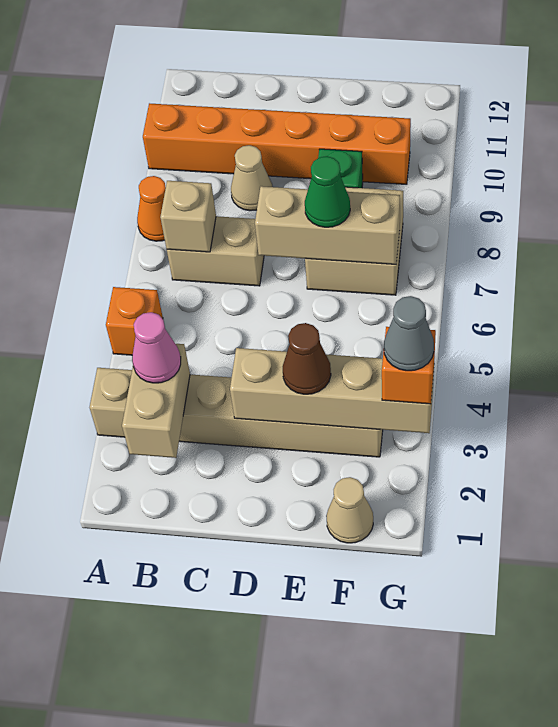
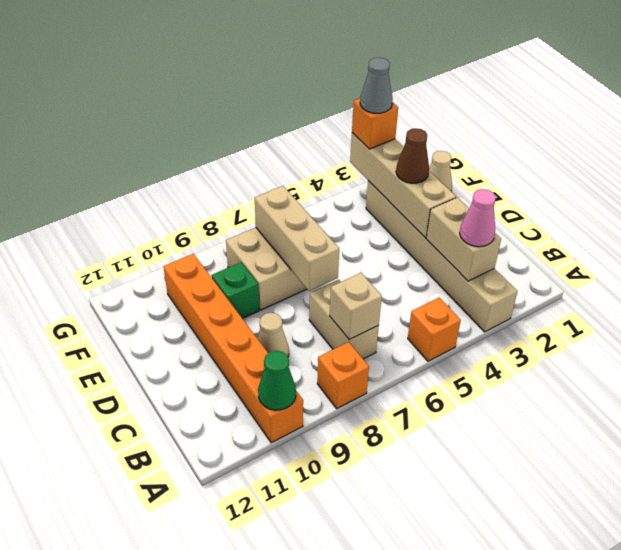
orange cone A8 level 1 -> orange brick A8 level 1
tan brick B2:B3 level 2 -> tan brick B3:C3 level 2
green cone E7 level 3 -> green cone A10 level 2

